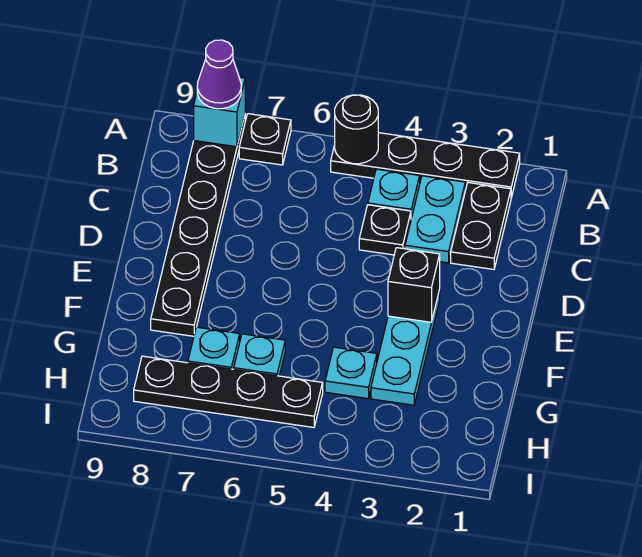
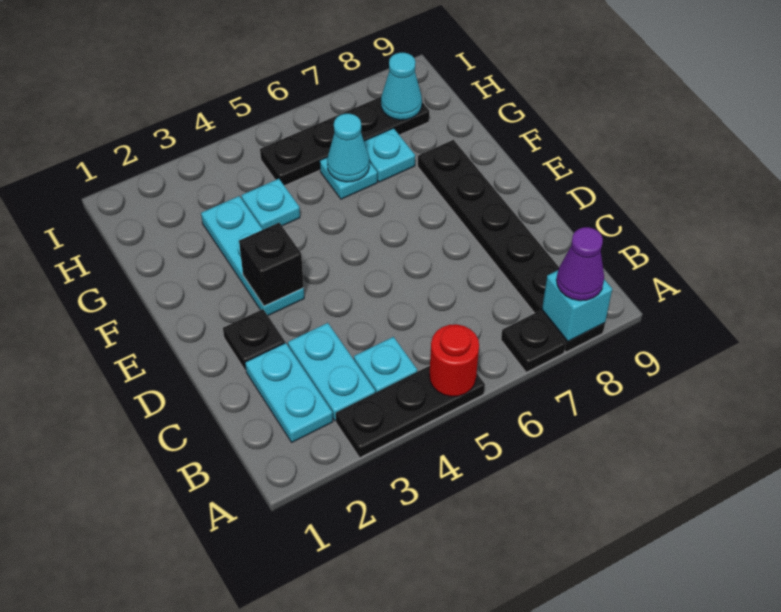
black plate A2:A5 level 1 -> black plate A3:A5 level 1
black round brick A5 level 2 -> red round brick A5 level 2
black plate B2:C2 level 1 -> cyan plate B2:C2 level 1
black plate C4 level 1 -> black plate D2 level 1
none -> cyan cone G6 level 2
none -> cyan cone H8 level 2

